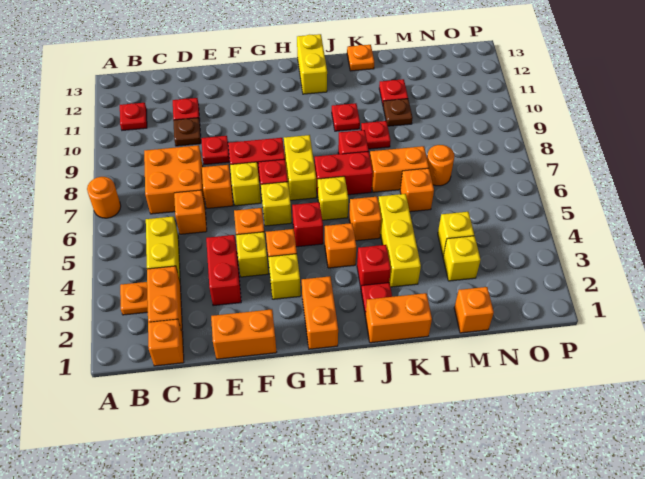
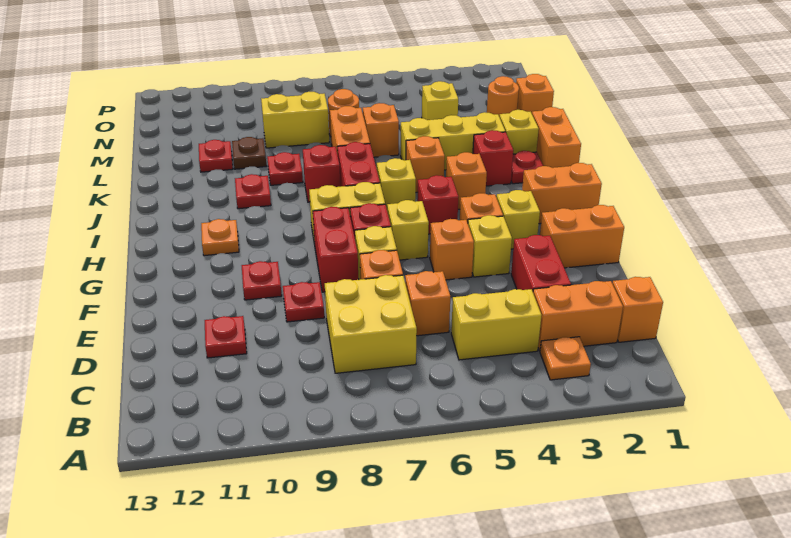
orange round brick A7 level 1 -> orange round brick M2 level 1
red plate B11 level 1 -> red plate F10 level 1
orange brick C7:D8 level 1 -> yellow brick C7:D8 level 1
brown plate D10 level 1 -> none
orange brick E1:F1 level 1 -> orange brick F1:F2 level 1
red brick E3:E4 level 1 -> red brick D3:E3 level 1
yellow brick I12:I13 level 1 -> yellow brick M8:M9 level 1
orange plate K13 level 1 -> orange plate H11 level 1
yellow brick M3 level 1 -> yellow brick K2 level 1

